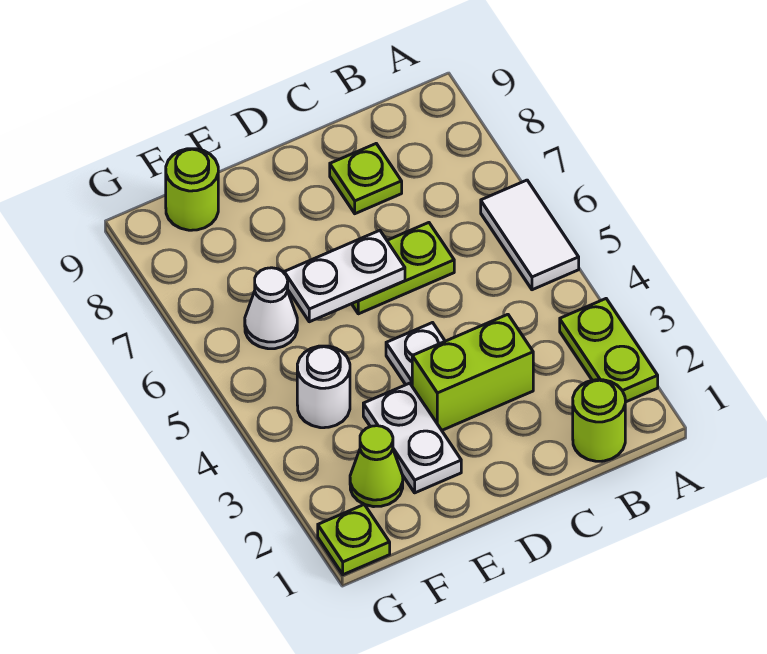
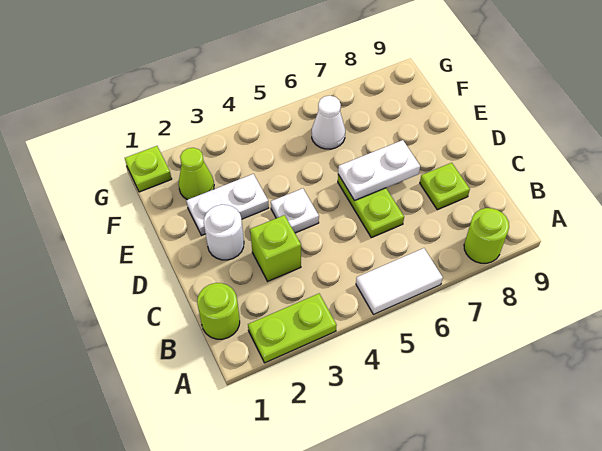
lime brick C3:D3 level 1 -> lime brick C3 level 1
white plate D6:E6 level 2 -> white plate D6:D7 level 2
white round brick F4 level 1 -> white round brick D2 level 1
lime round brick F9 level 1 -> lime round brick A8 level 1

